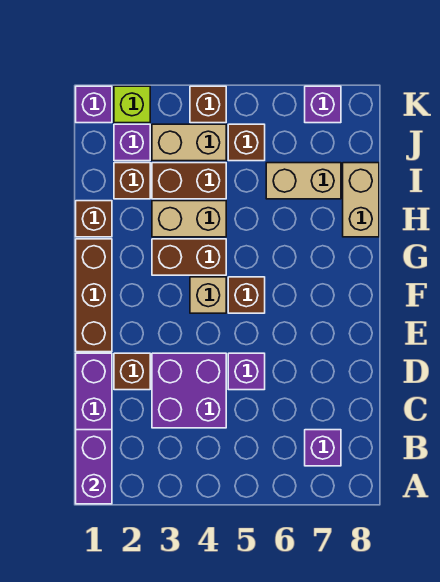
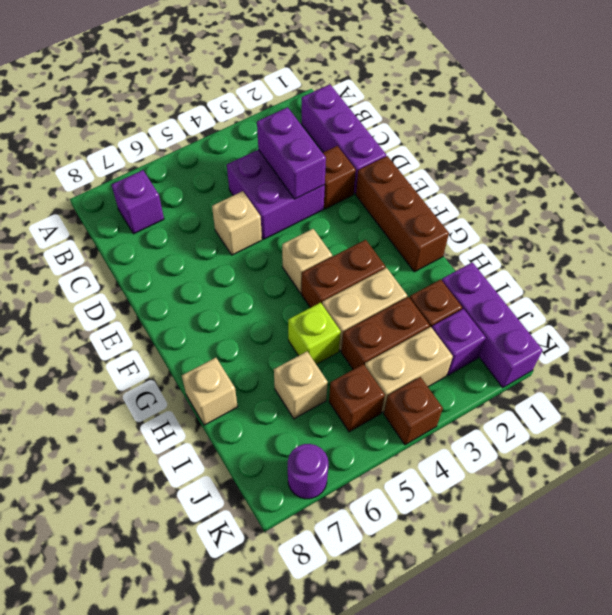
purple brick A1:B1 level 2 -> purple brick C3:D3 level 2
purple brick D5 level 1 -> tan brick D5 level 1
brown brick F5 level 1 -> none
brown brick H1 level 1 -> none
tan brick H8:I8 level 1 -> tan brick H8 level 1
tan brick I6:I7 level 1 -> tan brick I6 level 1
purple brick K1 level 1 -> purple brick I1:K1 level 1
lime brick K2 level 1 -> lime brick H5 level 1
purple brick K7 level 1 -> purple round brick K7 level 1

